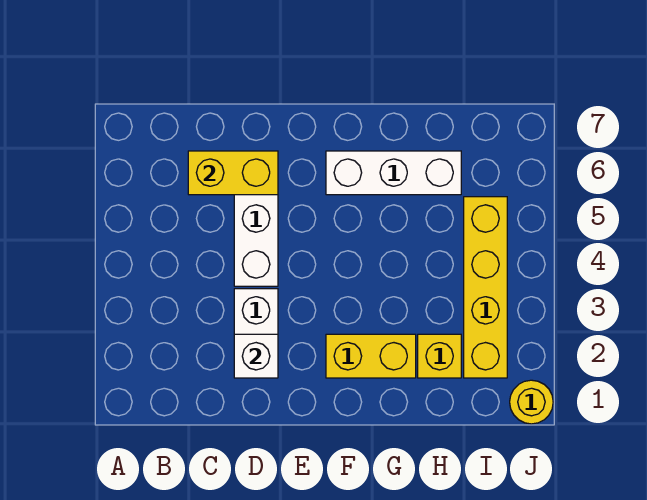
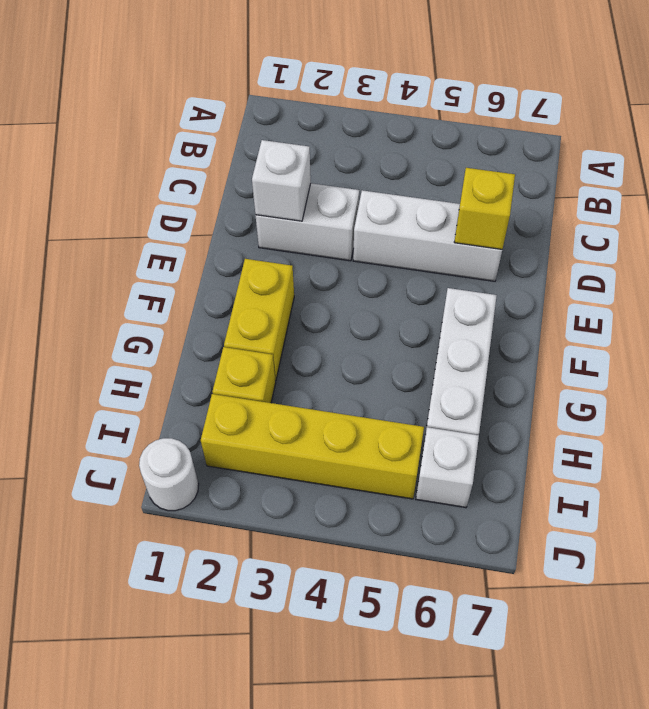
yellow brick C6:D6 level 2 -> yellow brick D6 level 2
none -> white brick I6 level 1
yellow round brick J1 level 1 -> white round brick J1 level 1

